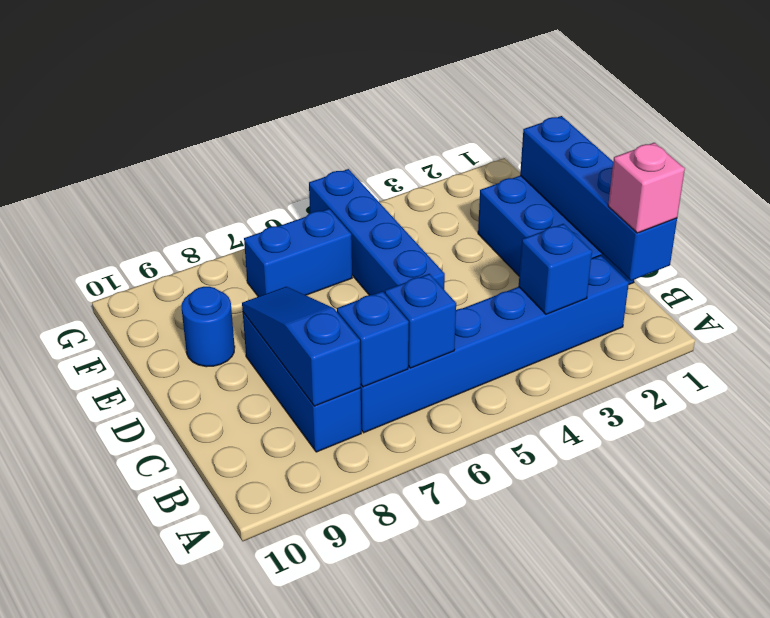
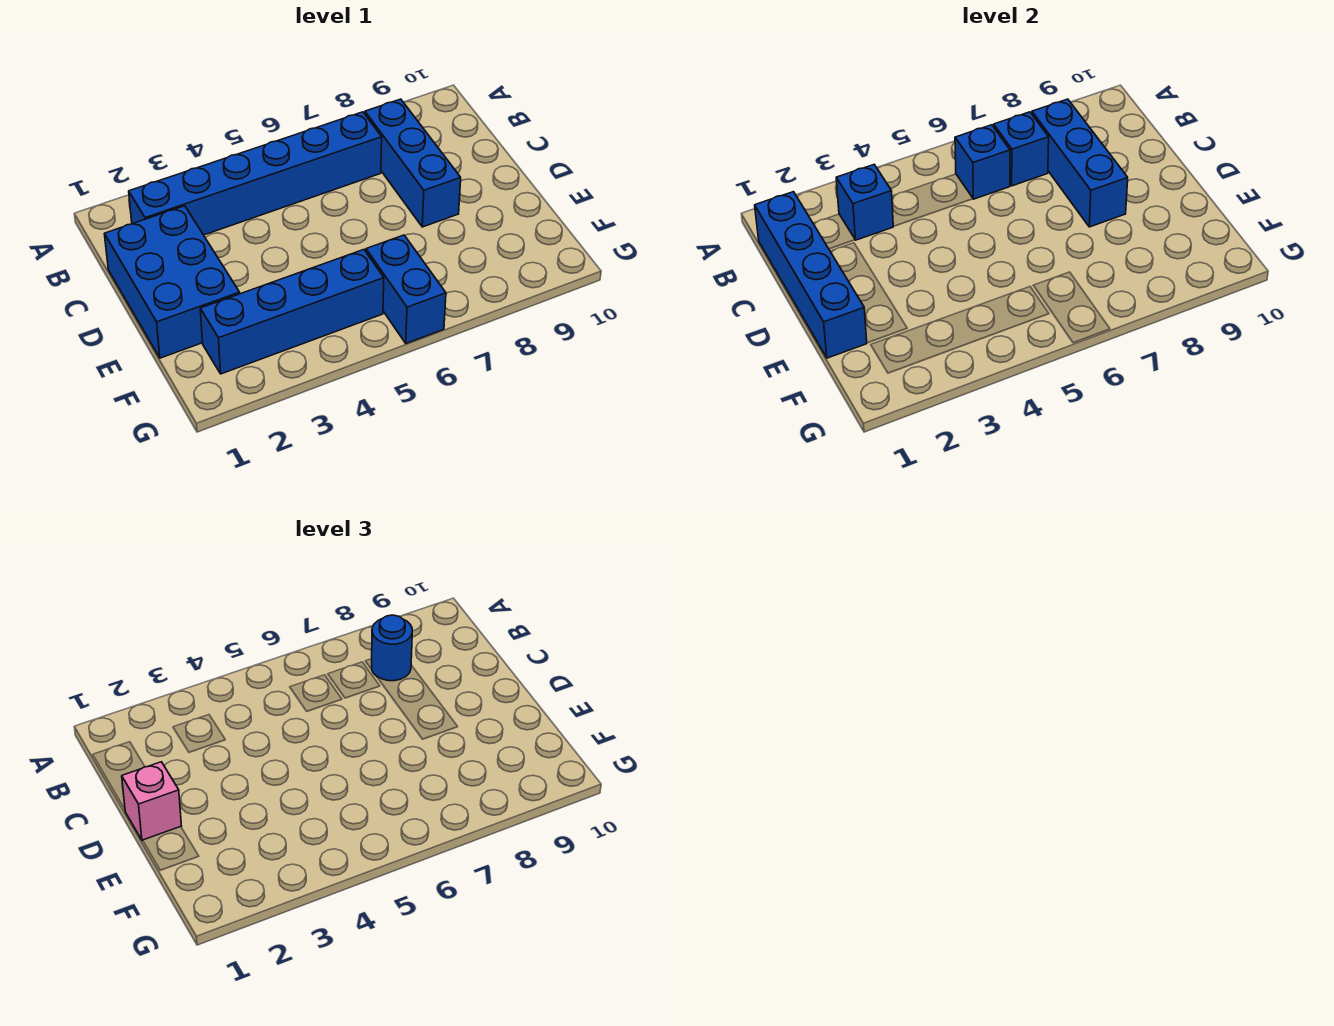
pink brick B1 level 3 -> pink brick D1 level 3
blue slope B8:D8 level 2 top B -> blue brick B8:D8 level 2
blue brick D5:G5 level 1 -> blue brick F2:F5 level 1
blue round brick E9 level 1 -> blue round brick B8 level 3
blue brick F6:F7 level 1 -> blue brick F6:G6 level 1

